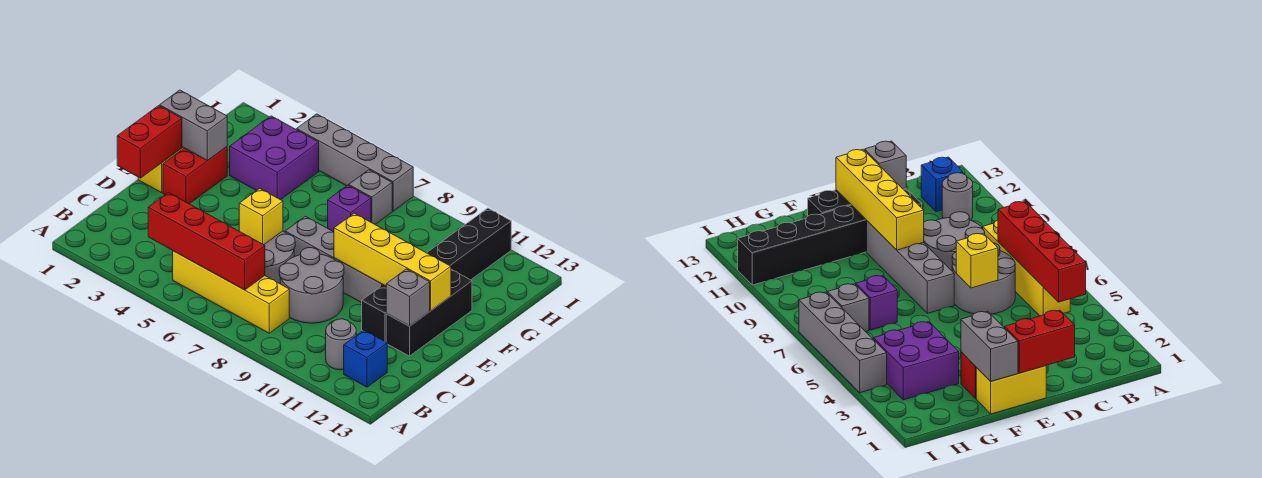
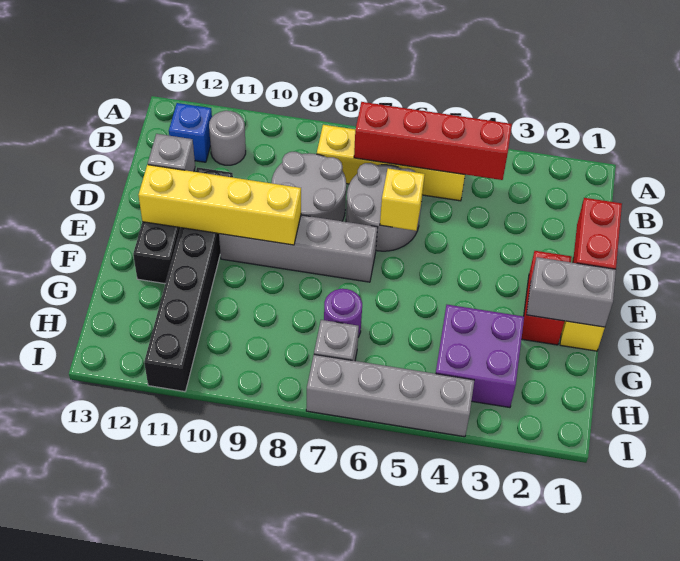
purple brick G7 level 1 -> purple round brick G7 level 1

